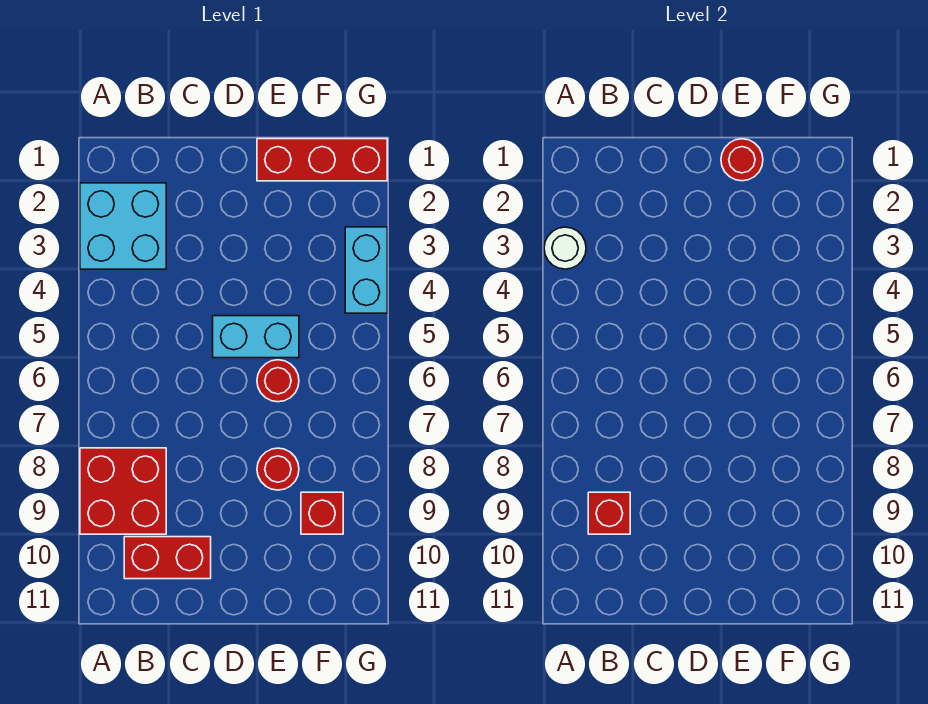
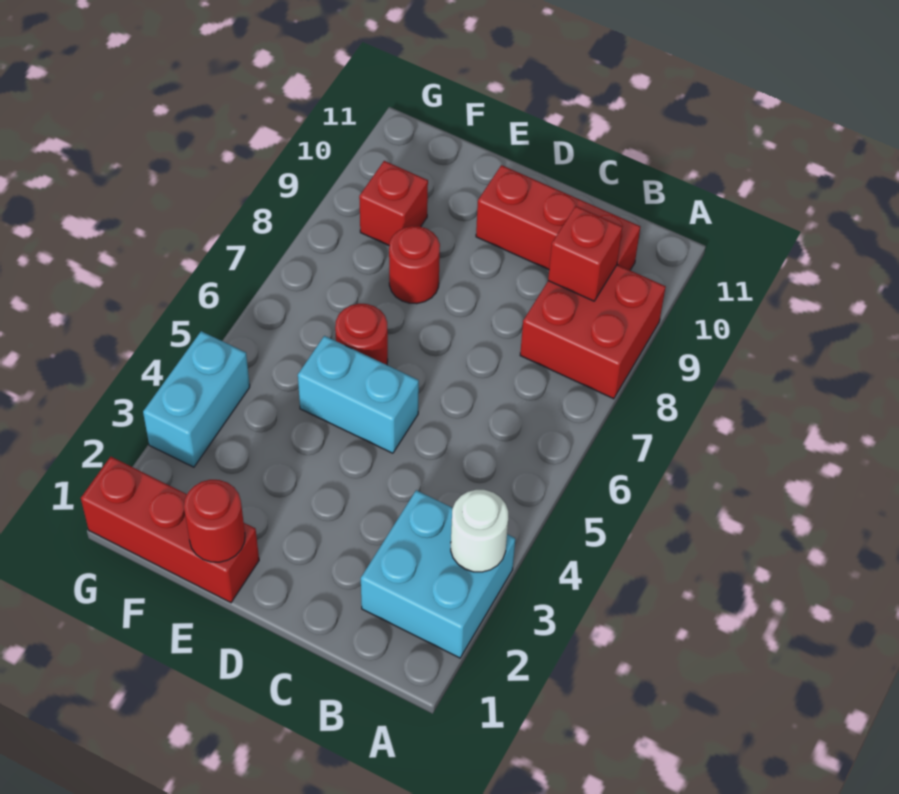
red brick B10:C10 level 1 -> red brick B10:D10 level 1

